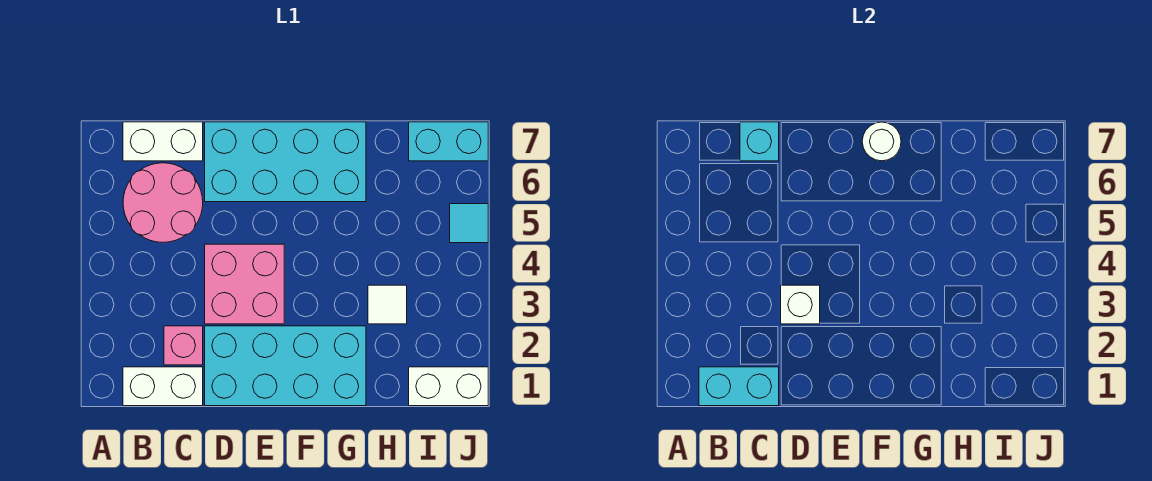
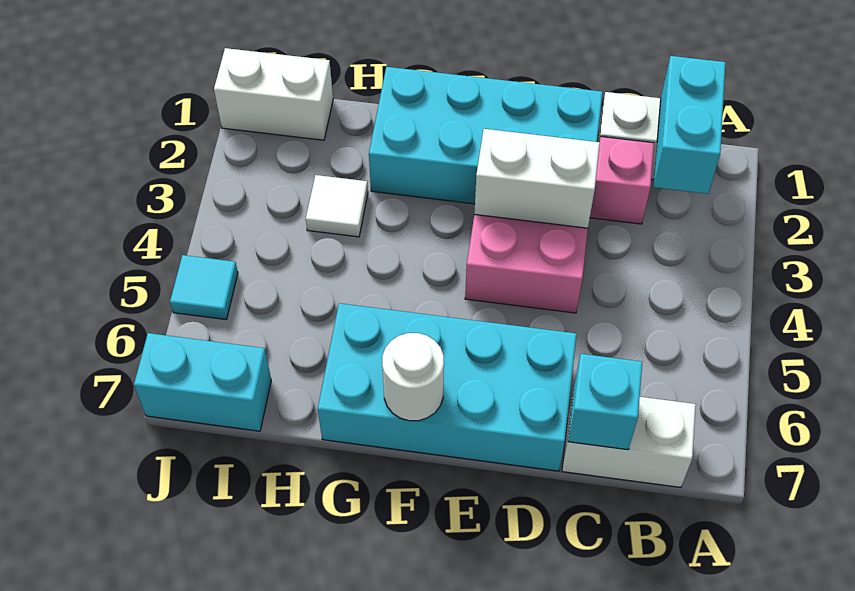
cyan brick B1:C1 level 2 -> cyan brick B1:B2 level 2
pink round brick B5:C6 level 1 -> none
white brick D3 level 2 -> white brick D3:E3 level 2

